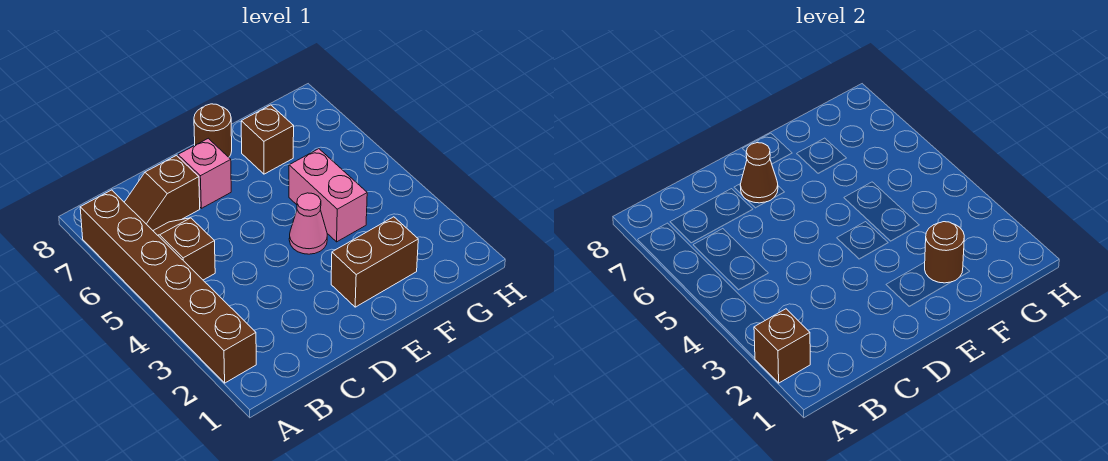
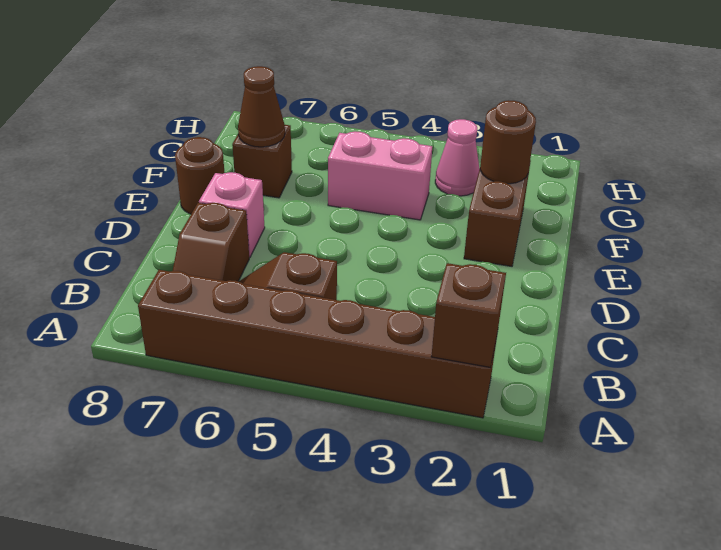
brown cone D7 level 2 -> brown cone F7 level 2
pink cone E4 level 1 -> pink cone G3 level 1

